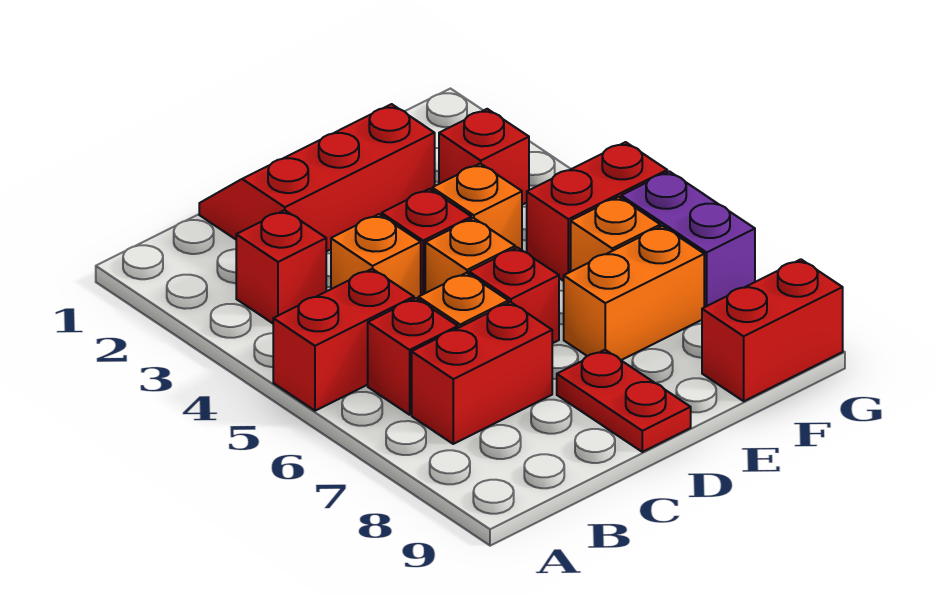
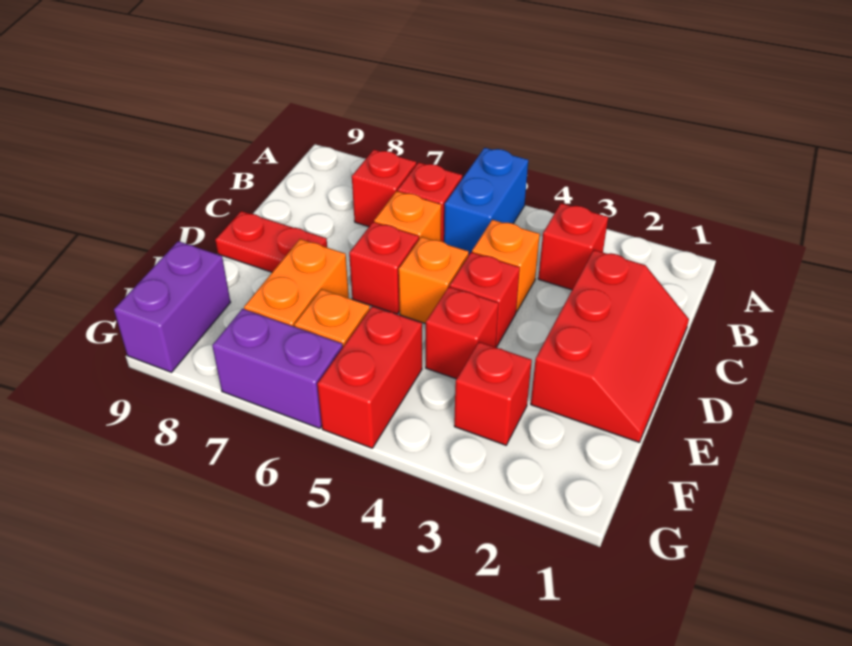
red brick A5:B5 level 1 -> blue brick A5:B5 level 1
red brick B7:C7 level 1 -> red brick B7 level 1
orange brick E4 level 1 -> red brick E4 level 1
red brick F9:G9 level 1 -> purple brick F9:G9 level 1

